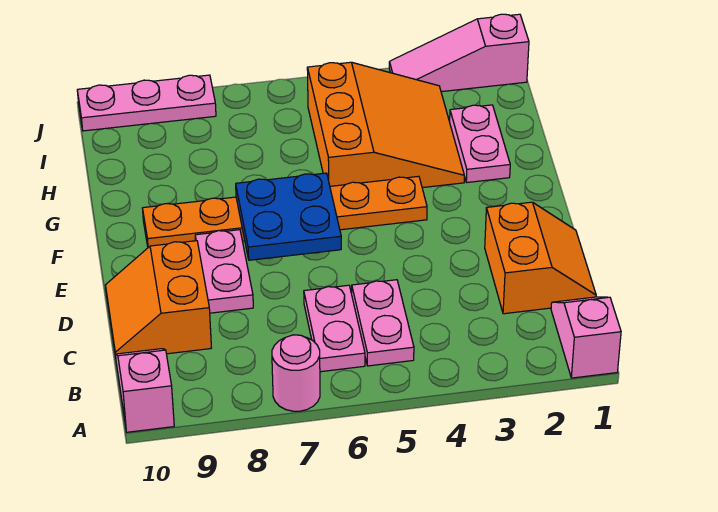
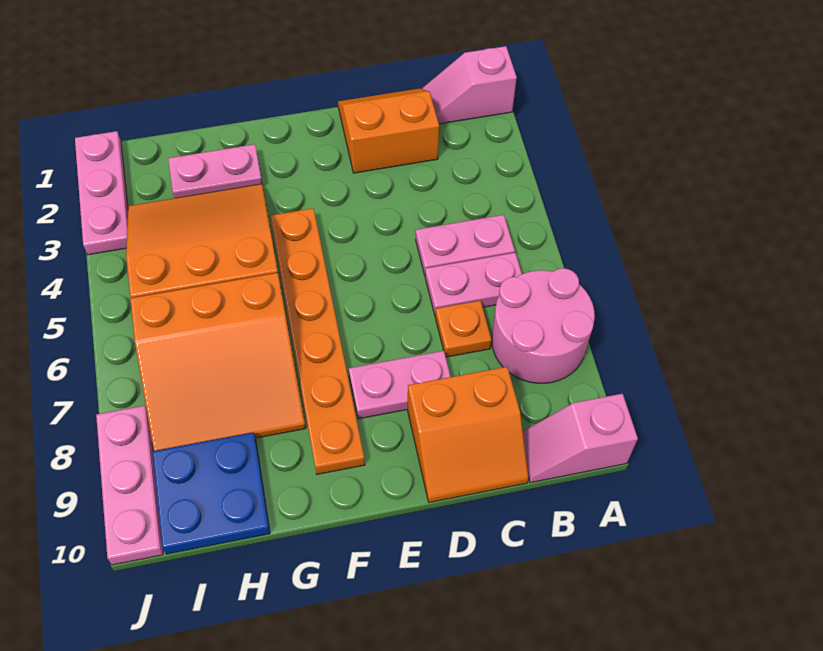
pink round brick A7 level 1 -> pink round brick A7:B8 level 1
none -> orange plate C7 level 1
blue plate E6:F7 level 2 -> blue plate H9:I10 level 1
none -> orange slope G6:I8 level 1 top 6
pink slope J1:J3 level 1 top 1 -> pink plate J1:J3 level 1

